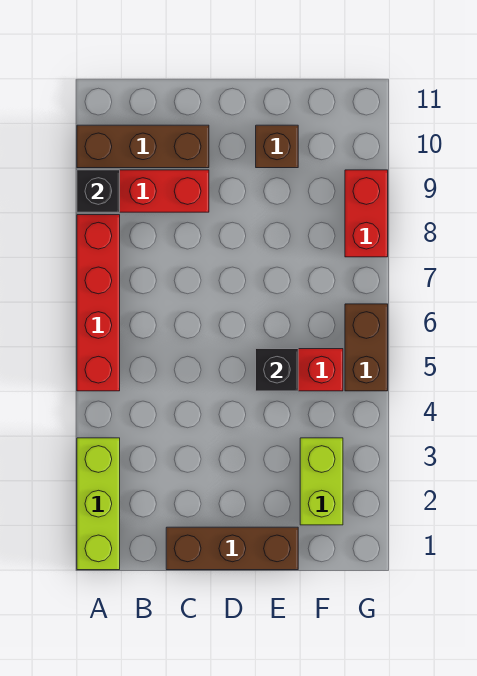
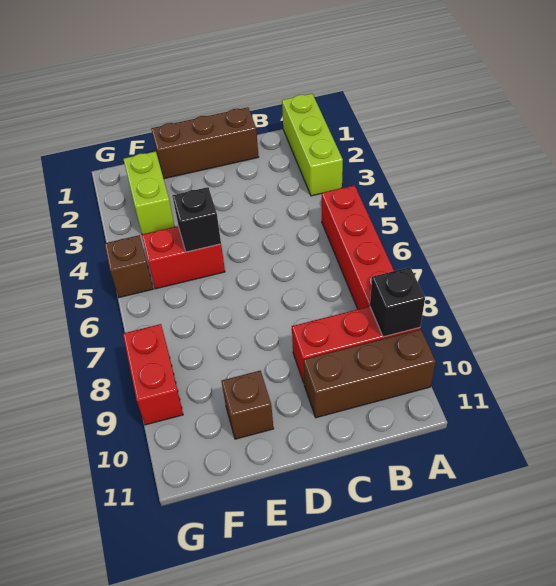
brown brick G5:G6 level 1 -> brown brick G5 level 1

